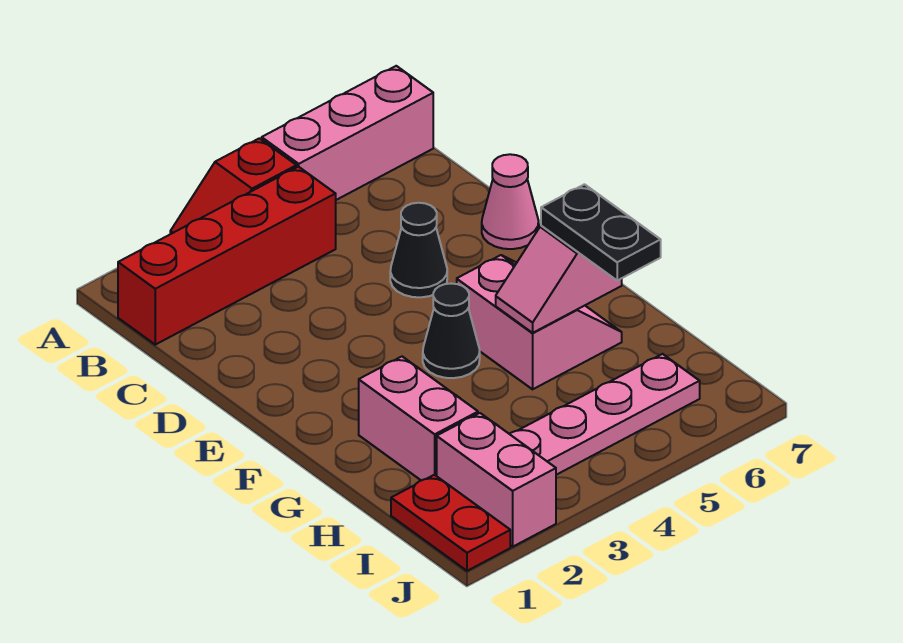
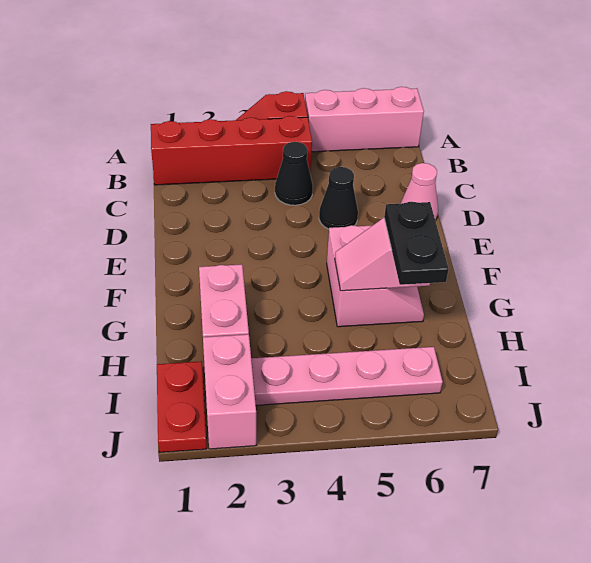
black cone F4 level 1 -> black cone C4 level 1

